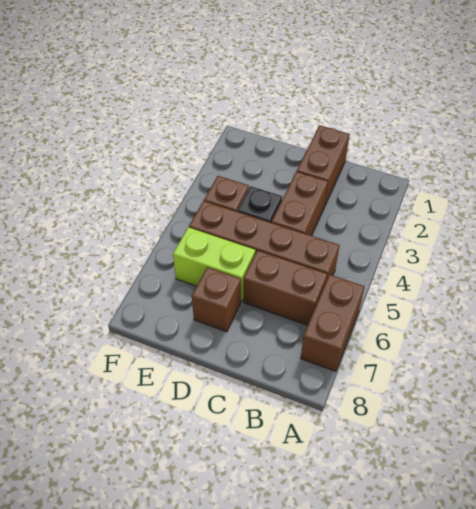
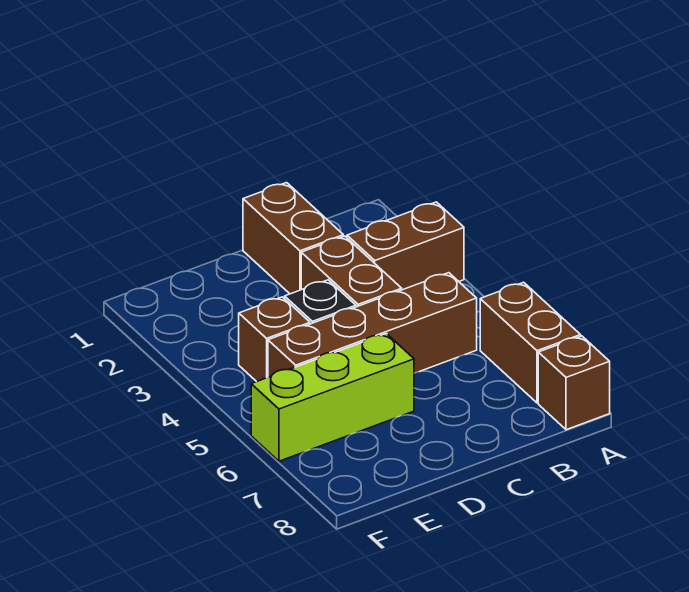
brown brick B6:C6 level 1 -> brown brick A3:B3 level 1
lime brick D6:E6 level 1 -> lime brick D6:F6 level 1
brown brick D7 level 1 -> brown brick A8 level 1

